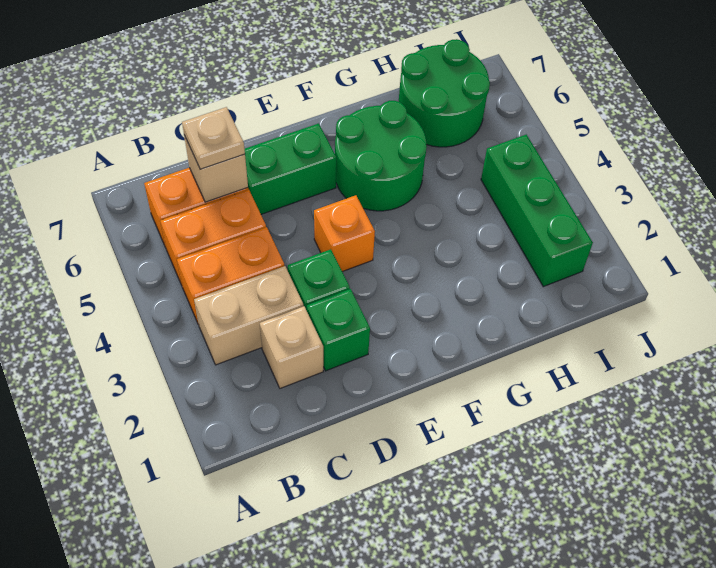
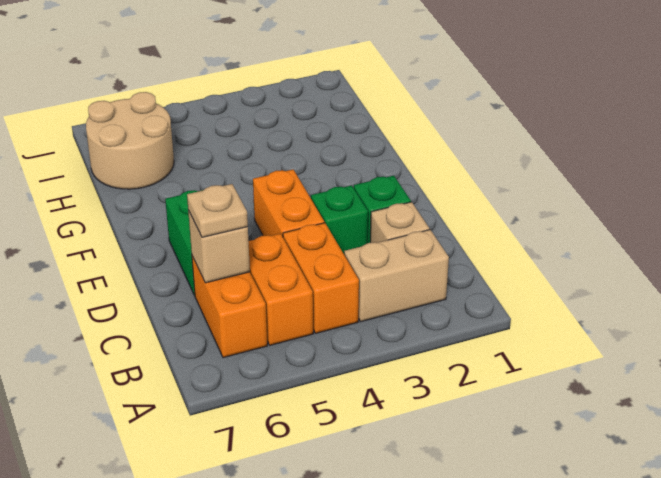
tan brick B3:C3 level 1 -> tan brick B2:B3 level 1
orange brick E4 level 1 -> orange brick D4:E4 level 1
green round brick F5:G6 level 1 -> none
green round brick H6:I7 level 1 -> tan round brick H6:I7 level 1
green brick I2:I4 level 1 -> none

